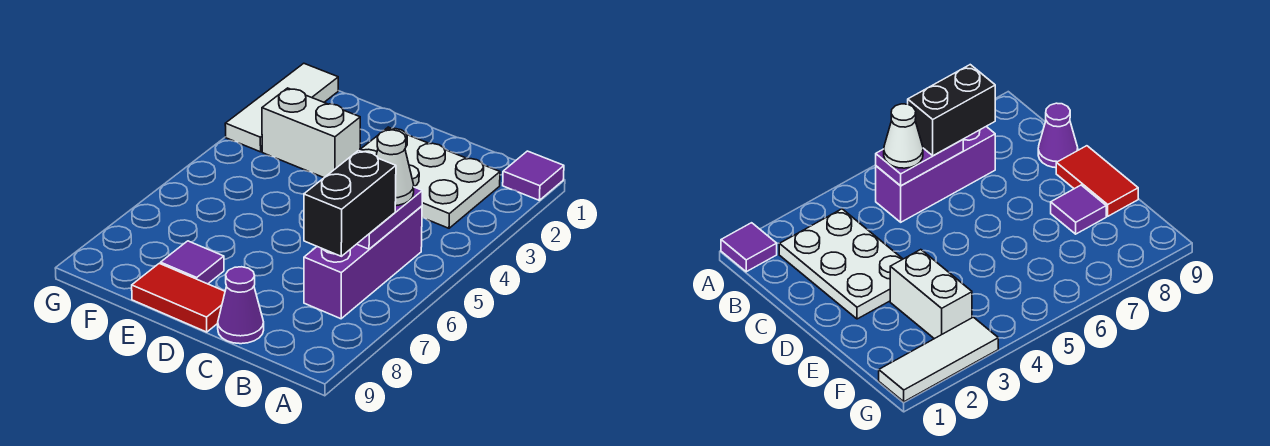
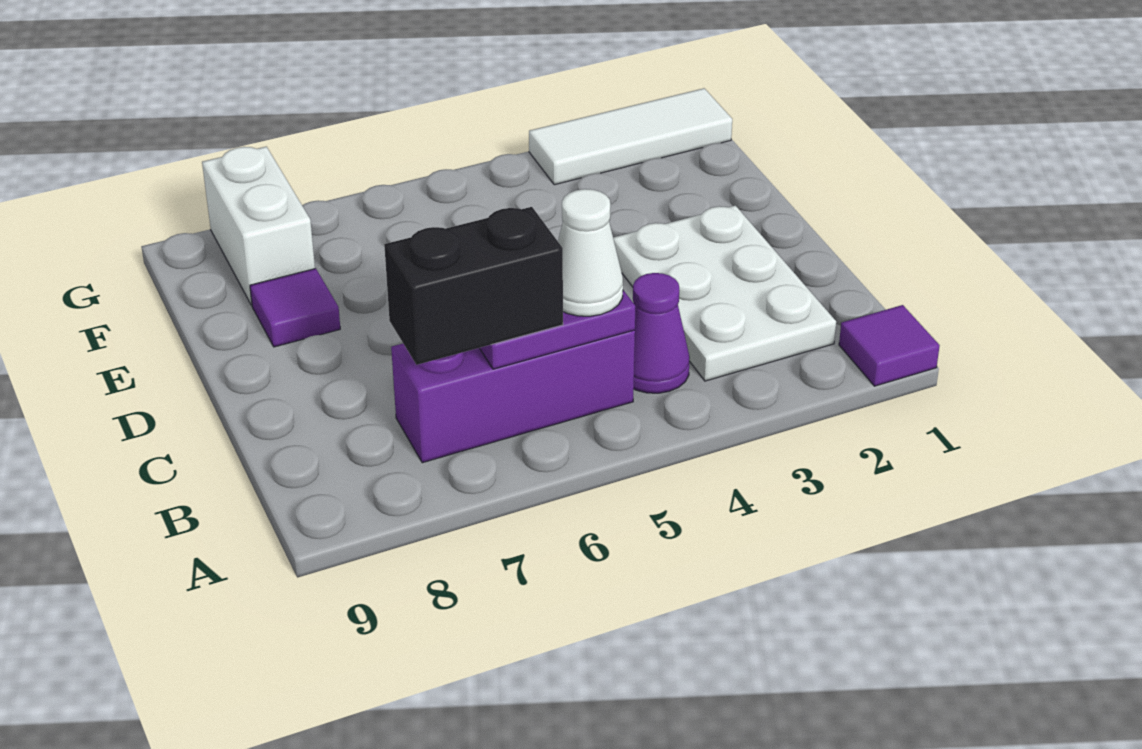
purple cone C9 level 1 -> purple cone B4 level 1
red tile D9:E9 level 1 -> none
white brick E3:F3 level 1 -> white brick F8:G8 level 1

